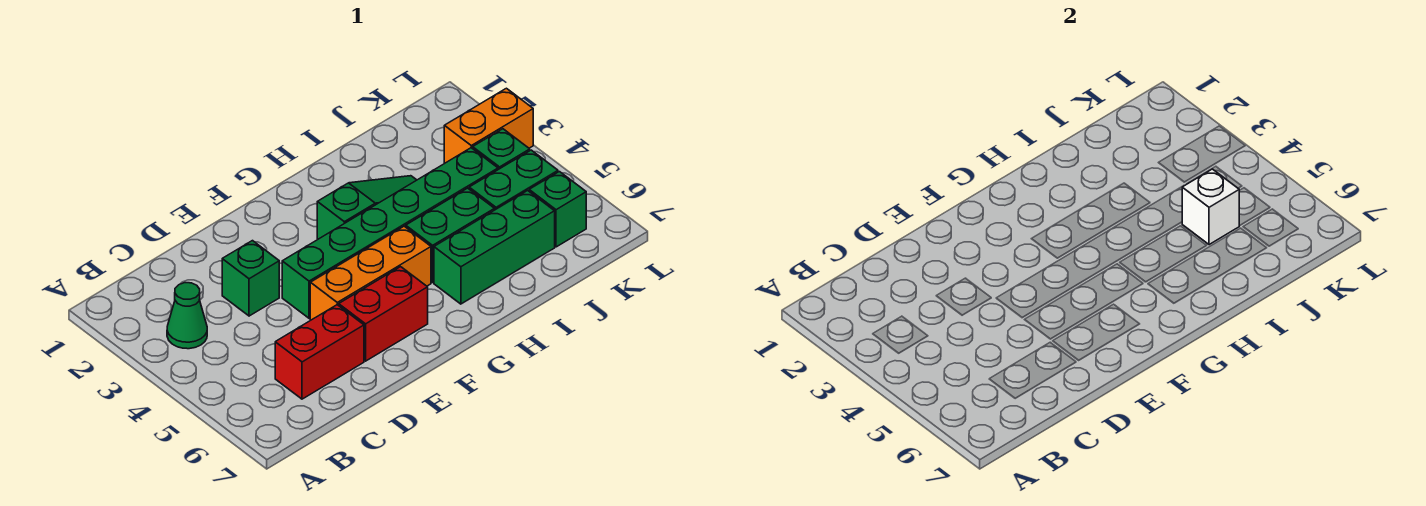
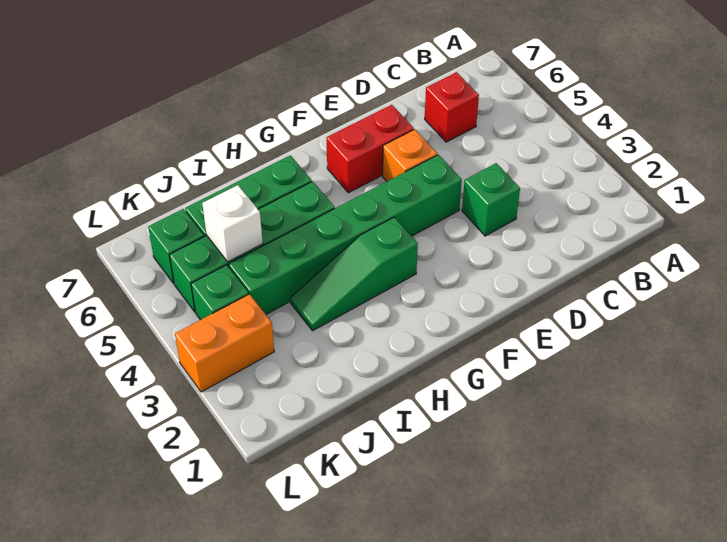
green cone B3 level 1 -> none
red brick C6:D6 level 1 -> red brick C6 level 1
orange brick E5:G5 level 1 -> orange brick E5 level 1

